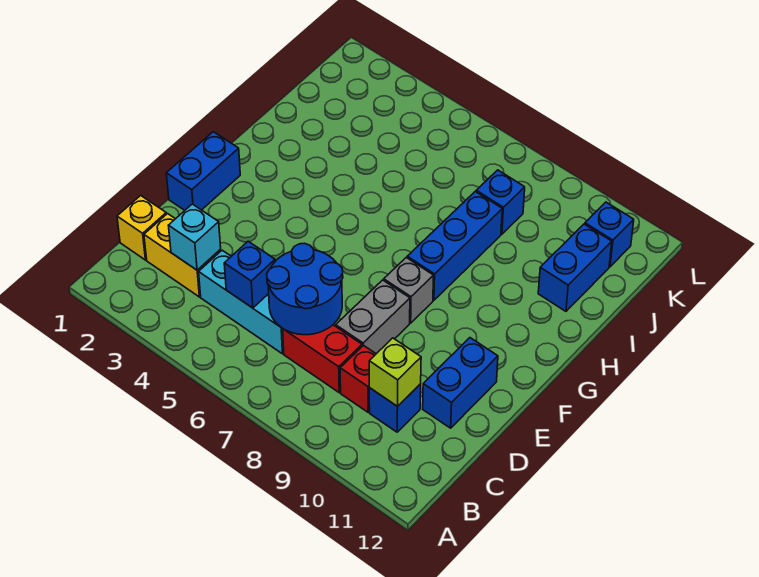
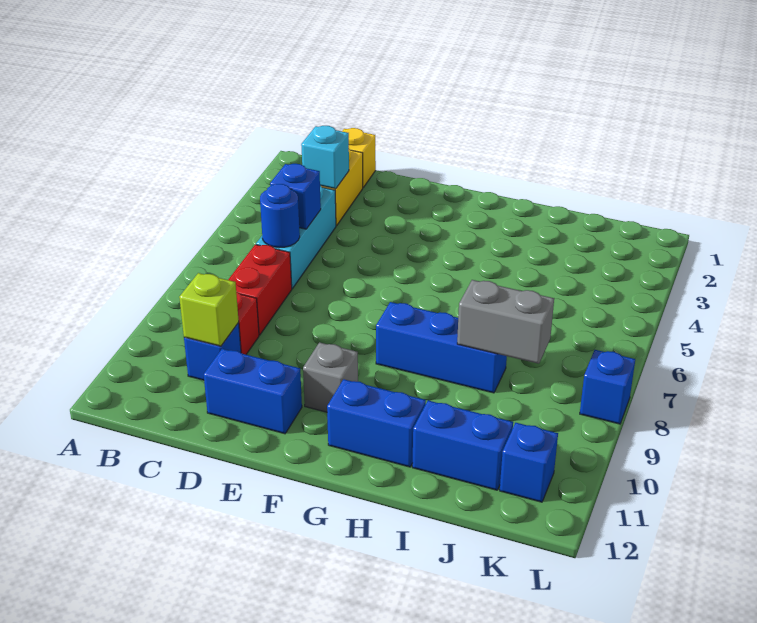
blue round brick C6:D7 level 2 -> blue round brick C6 level 2
grey brick D8:E8 level 1 -> grey brick I8:J8 level 2
blue brick E1:F1 level 1 -> blue brick G11:H11 level 1
grey brick F8 level 1 -> grey brick F10 level 1
blue brick J8 level 1 -> blue brick L8 level 1

